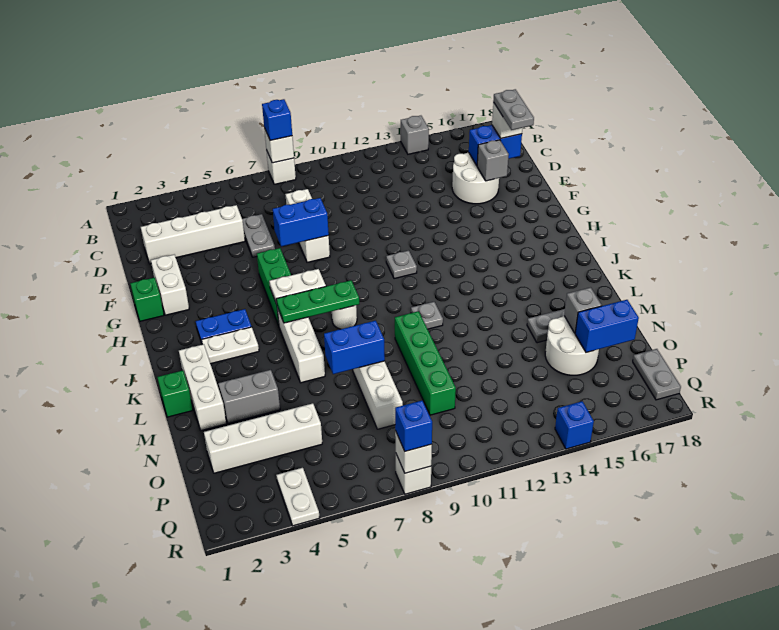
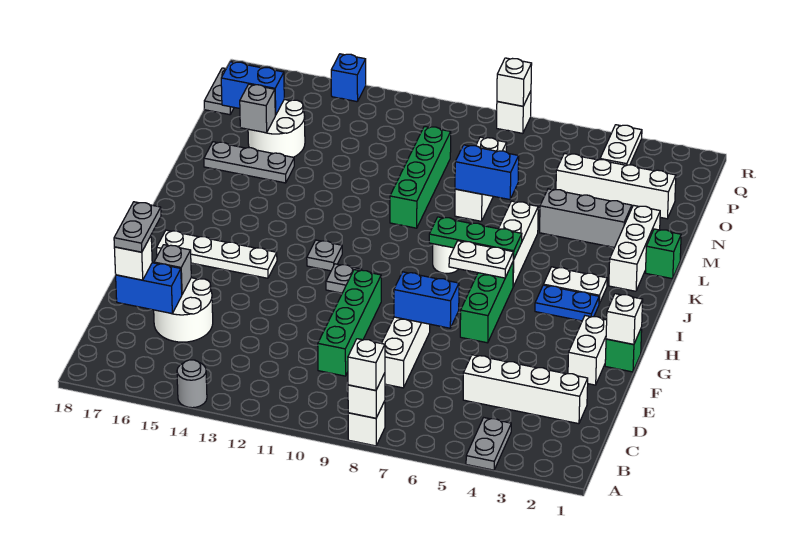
blue brick A8 level 3 -> white brick A8 level 3
grey brick A14 level 1 -> grey round brick A14 level 1
grey plate D6:E6 level 1 -> grey plate A4:B4 level 1
none -> green brick D10:G10 level 1
none -> white brick G1 level 2
none -> white plate H14:H17 level 1
grey plate K11 level 1 -> grey plate I12 level 1
grey brick M3:M4 level 1 -> grey brick M3:M5 level 1
blue brick R8 level 3 -> none

